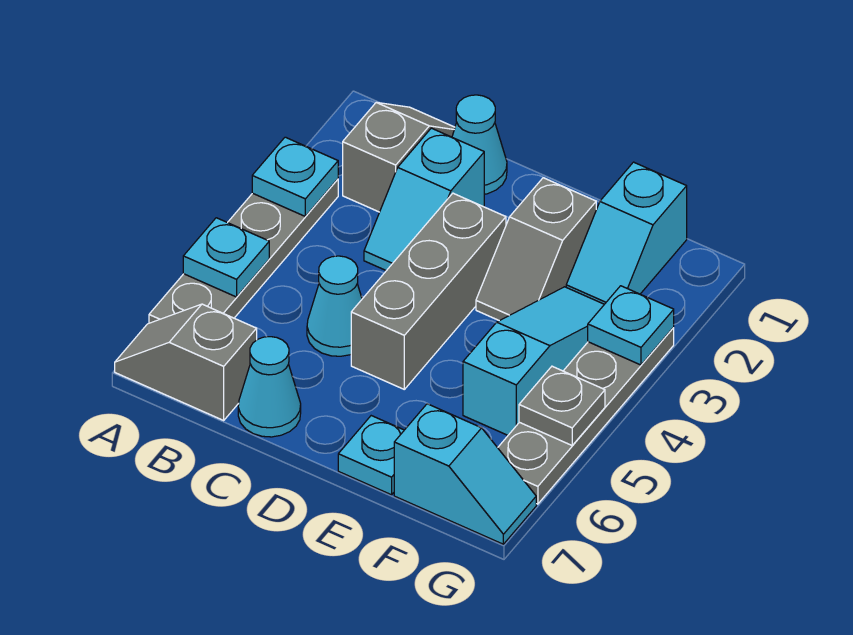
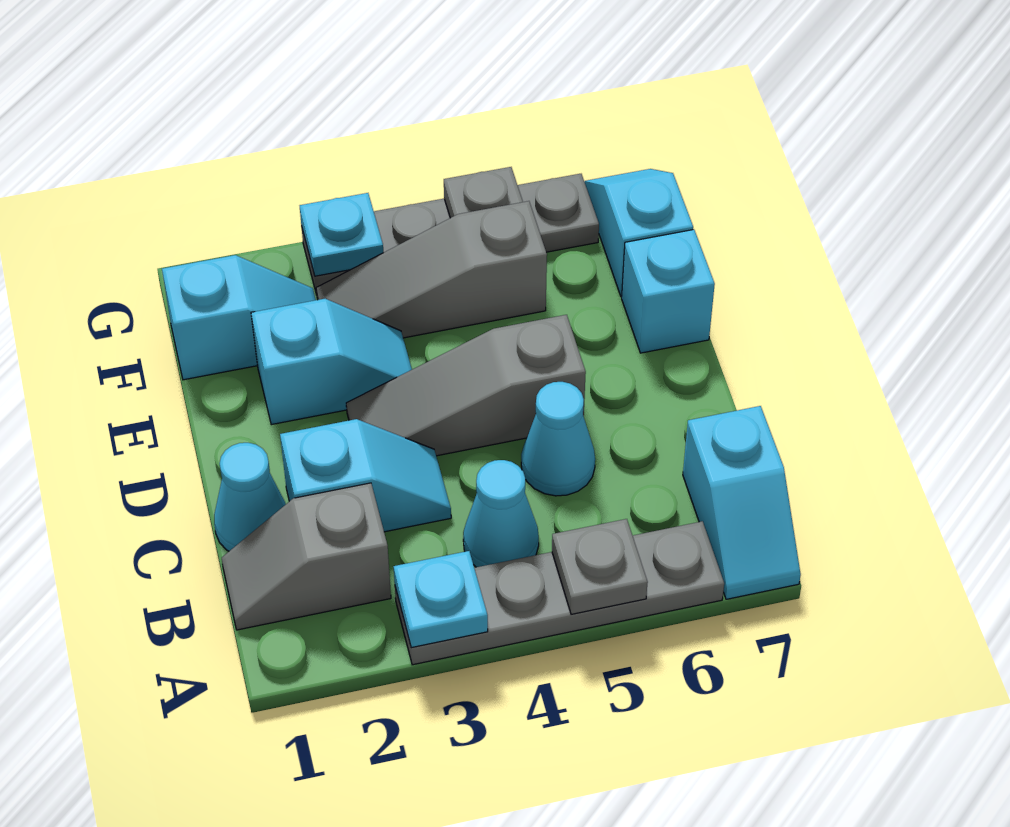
cyan plate A5 level 2 -> grey plate A5 level 2
grey slope A7:B7 level 1 top B -> cyan slope A7:B7 level 1 top B
cyan cone C7 level 1 -> cyan cone B4 level 1
grey brick D3:D5 level 1 -> grey slope D3:D5 level 1 top 5
grey slope E2:E3 level 1 top 2 -> cyan slope E2:E3 level 1 top 2
cyan plate E7 level 1 -> cyan brick E7 level 1
cyan slope F3:F5 level 1 top 5 -> grey slope F3:F5 level 1 top 5

